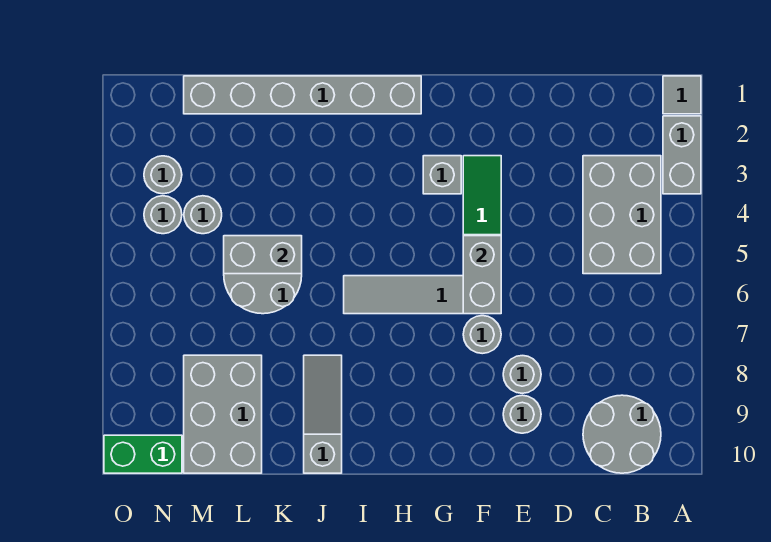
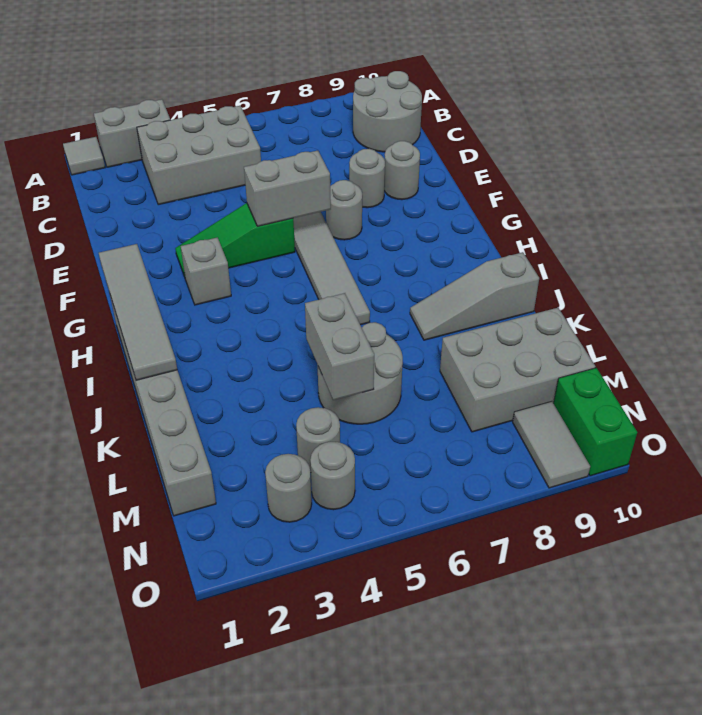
none -> grey tile G1:J1 level 2
none -> grey tile N9:O9 level 1

